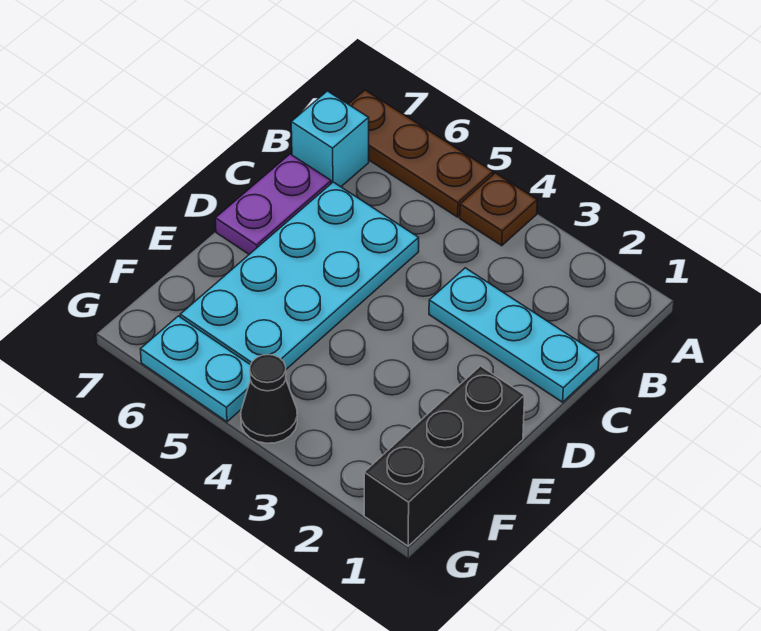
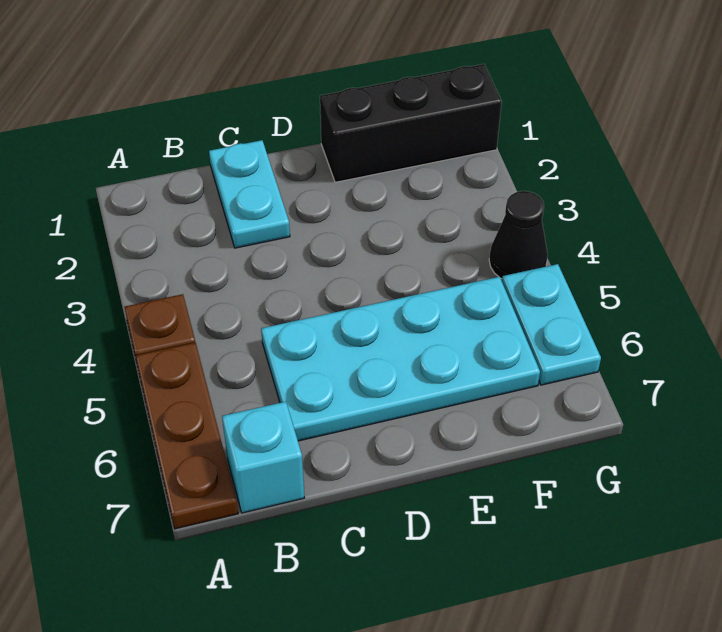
cyan plate C1:C3 level 1 -> cyan plate C1:C2 level 1
purple plate C7:D7 level 1 -> none

